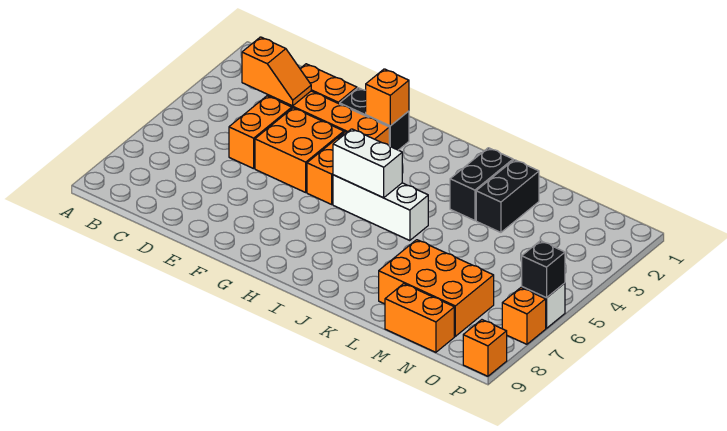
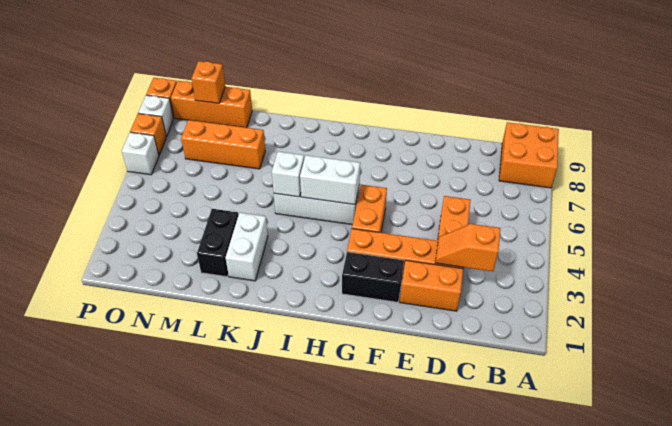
orange brick E4:F5 level 1 -> orange brick A8:B9 level 1
orange brick G2 level 2 -> orange brick N9 level 2
none -> white brick J5 level 2
black brick K2:K3 level 1 -> white brick K2:K3 level 1
orange brick L7:N8 level 1 -> orange brick L7:N7 level 1
orange brick M9:N9 level 1 -> orange brick M9:O9 level 1
black brick P6 level 2 -> none
none -> white brick P8 level 1

